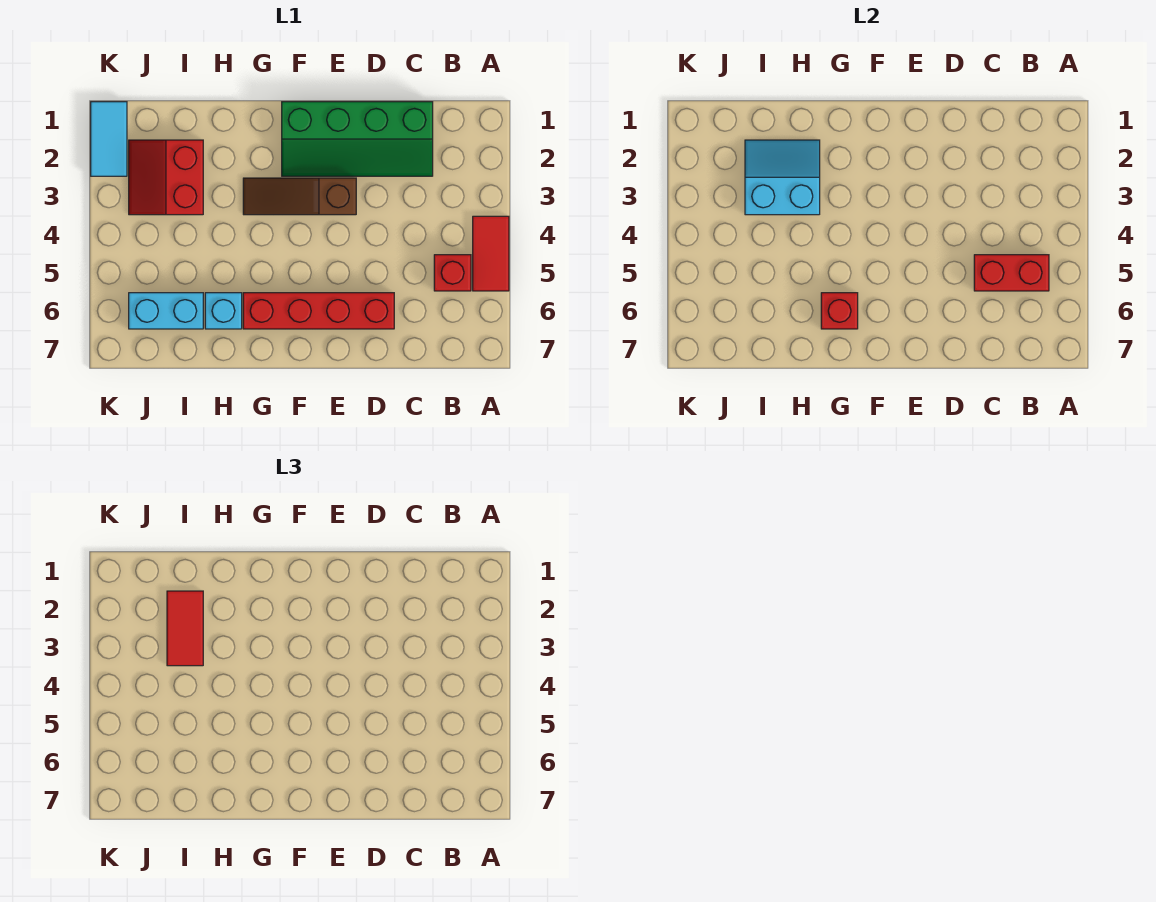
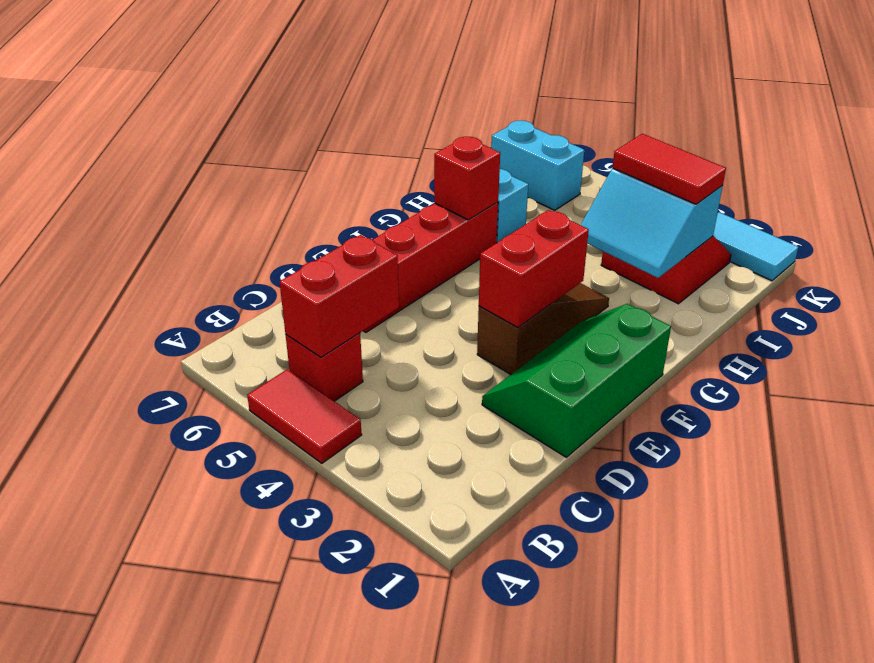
green slope C1:F2 level 1 top 1 -> green slope D1:F2 level 1 top 1
none -> red brick E3:F3 level 2
cyan slope H2:I3 level 2 top 3 -> cyan slope H2:I3 level 2 top I
cyan brick I6:J6 level 1 -> cyan brick J6:J7 level 1

